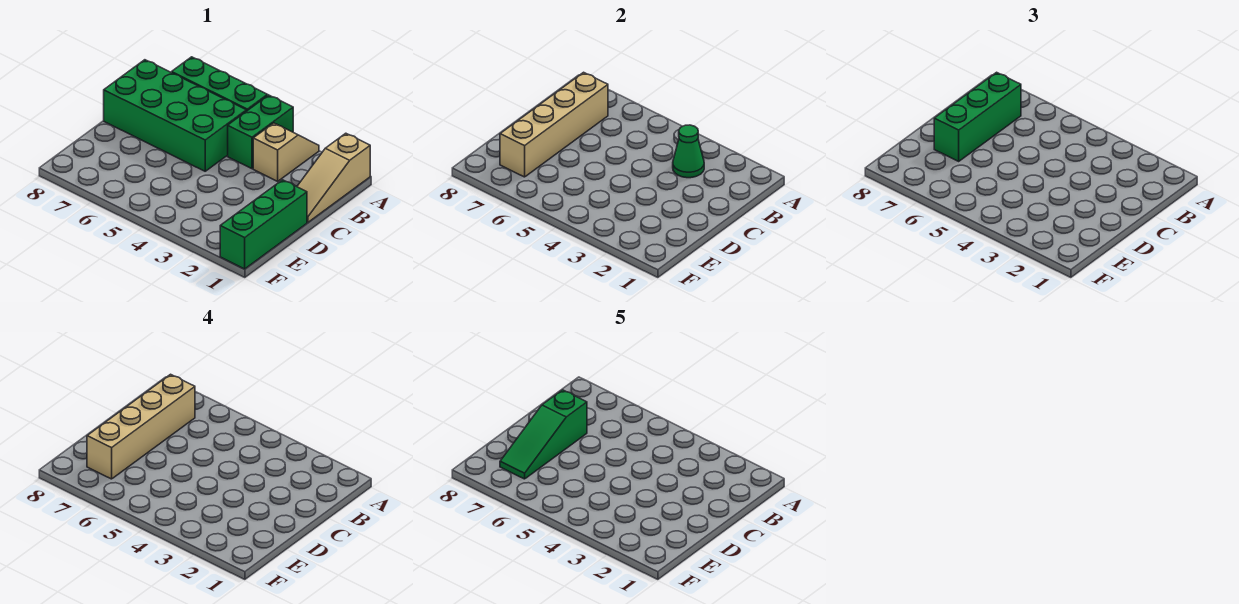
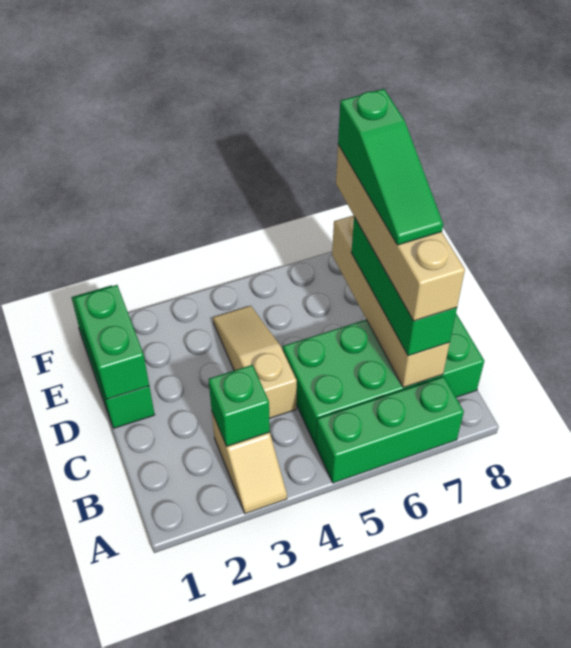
tan slope A1:C1 level 1 top A -> tan slope C4:E4 level 1 top C
green brick A4:B4 level 1 -> green brick D1:E1 level 2
green cone B3 level 2 -> green brick B3 level 2
green slope C7:E7 level 5 top C -> green slope C7:E7 level 5 top E

